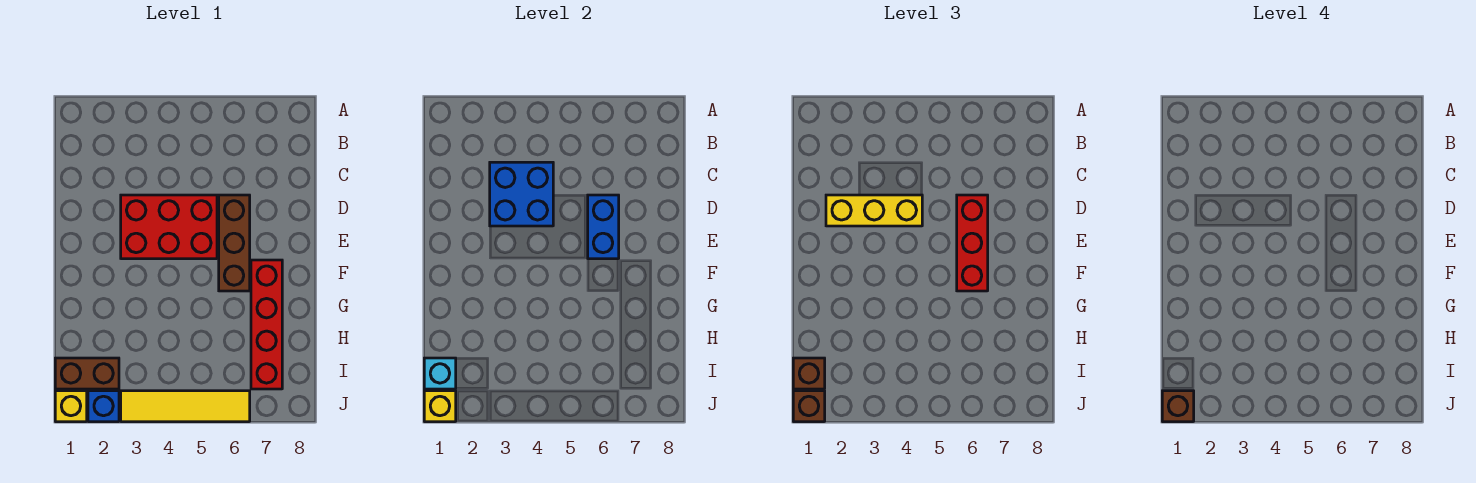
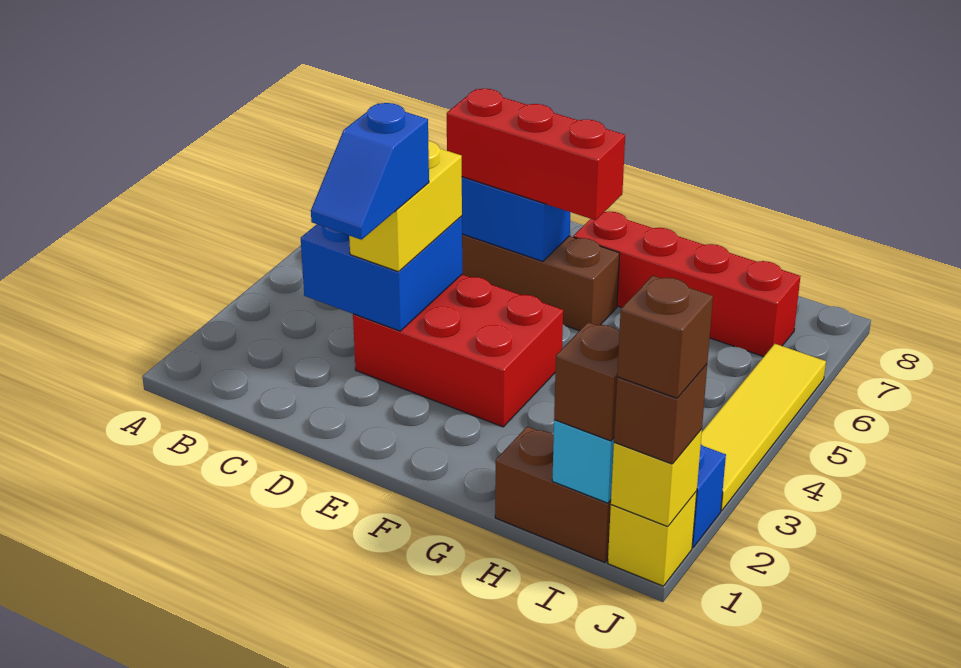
yellow brick D2:D4 level 3 -> yellow brick D3:D4 level 3
none -> blue slope D2:D3 level 4 top 3
red brick D3:E5 level 1 -> red brick D3:F4 level 1
brown brick I1:I2 level 1 -> brown brick H1:I1 level 1

